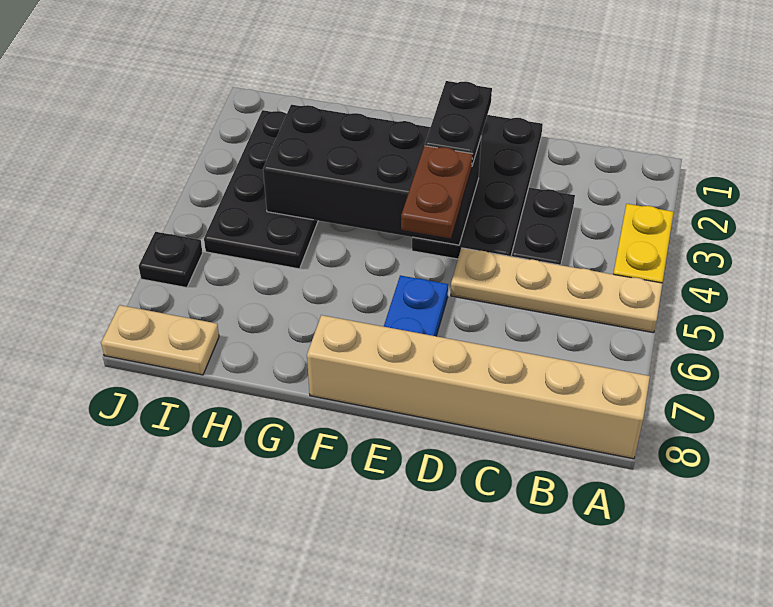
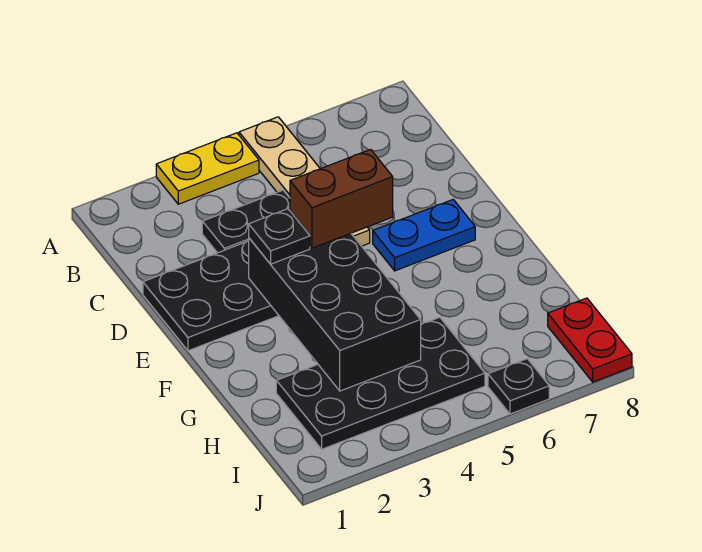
tan brick A8:F8 level 1 -> none
black plate E2:E3 level 3 -> black plate E3 level 3
brown plate E4:E5 level 3 -> brown brick E4:E5 level 3
tan plate I8:J8 level 1 -> red plate I8:J8 level 1

